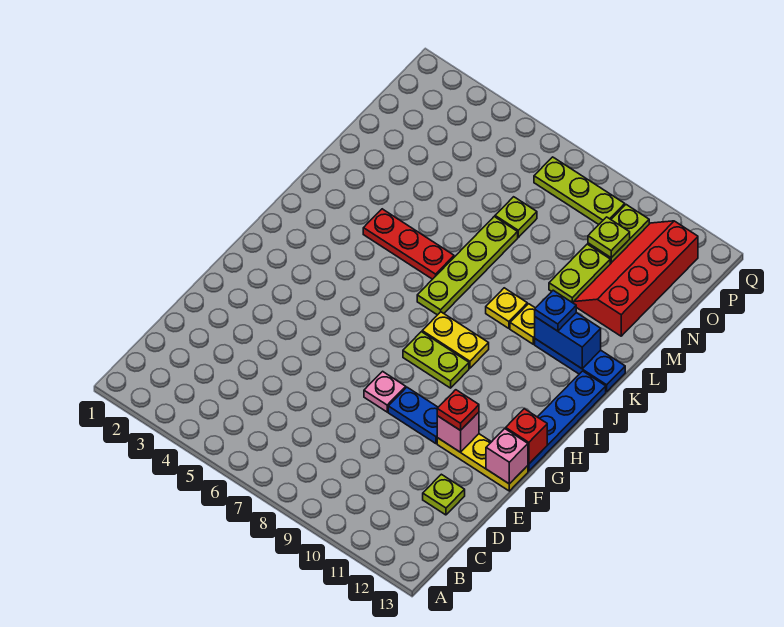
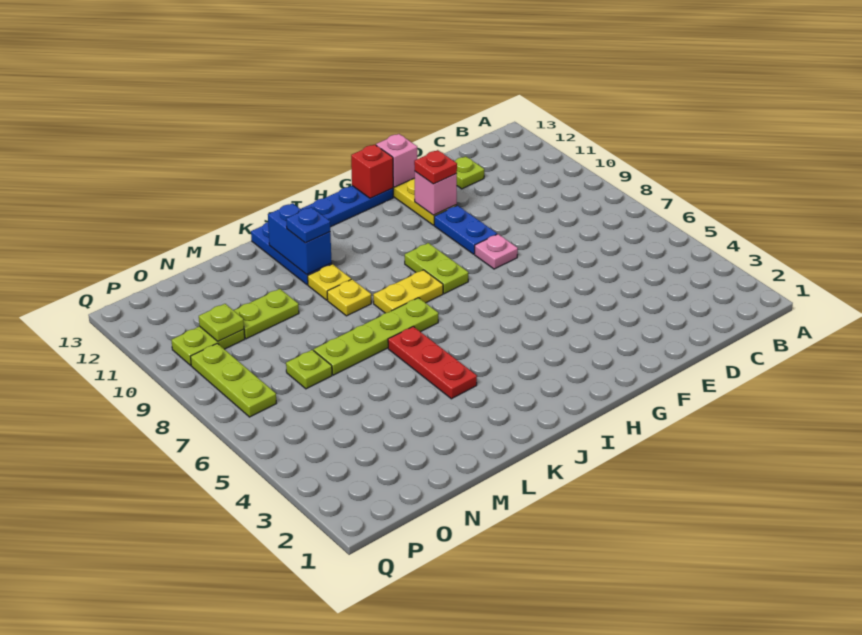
yellow plate I8:I9 level 1 -> yellow plate I8:J8 level 1
red slope M11:P12 level 1 top 12 -> none

